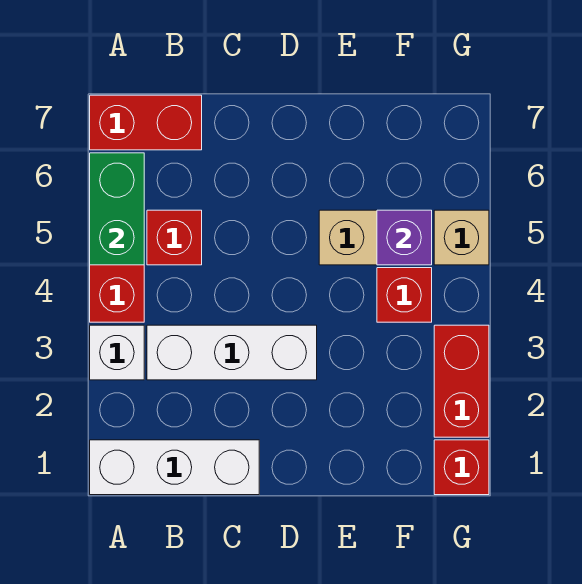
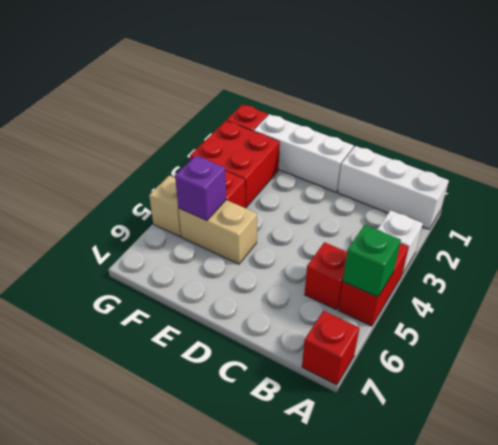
green brick A5:A6 level 2 -> green brick A5 level 2
red brick A7:B7 level 1 -> red brick A7 level 1
white brick B3:D3 level 1 -> white brick D1:F1 level 1
red brick G2:G3 level 1 -> red brick F2:G3 level 1

